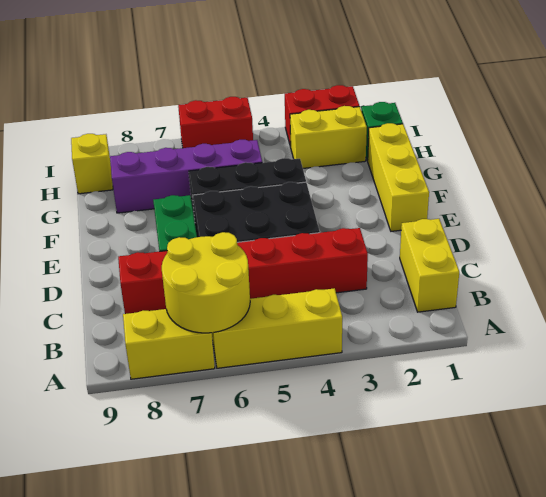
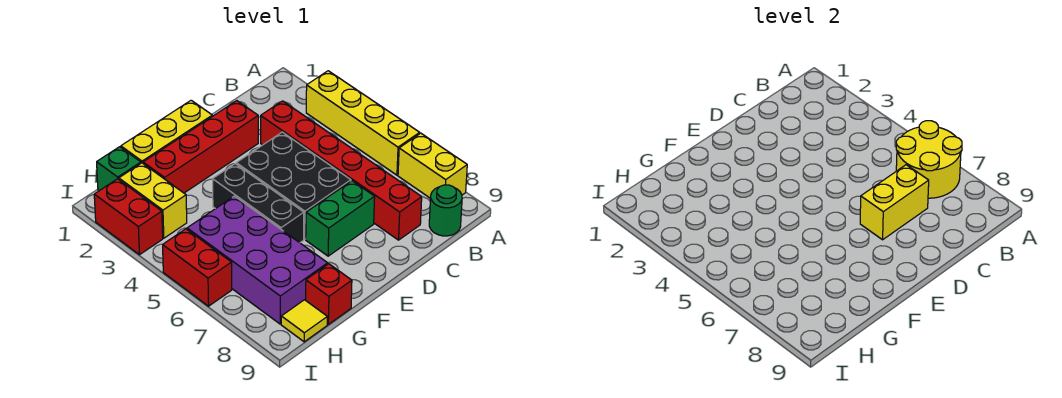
yellow brick A4:A6 level 1 -> yellow brick A3:A6 level 1
yellow brick B1:C1 level 1 -> yellow brick C7:D7 level 2
none -> green round brick B9 level 1
none -> red brick D2:G2 level 1
purple brick G5:G8 level 1 -> purple brick G5:H8 level 1
none -> red brick G9 level 1
yellow brick H9 level 1 -> yellow tile H9 level 1

